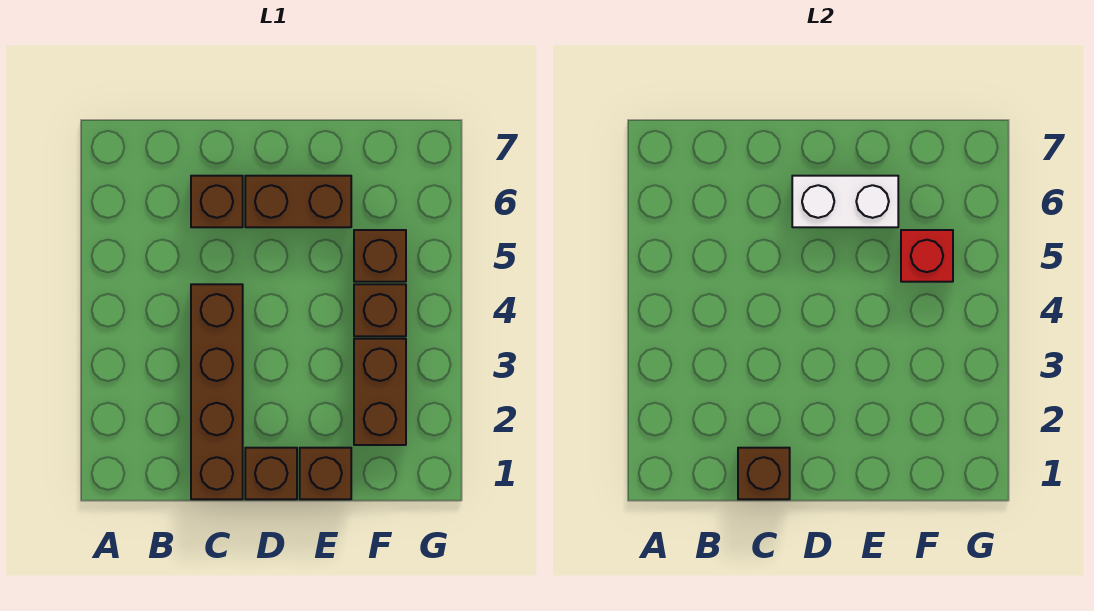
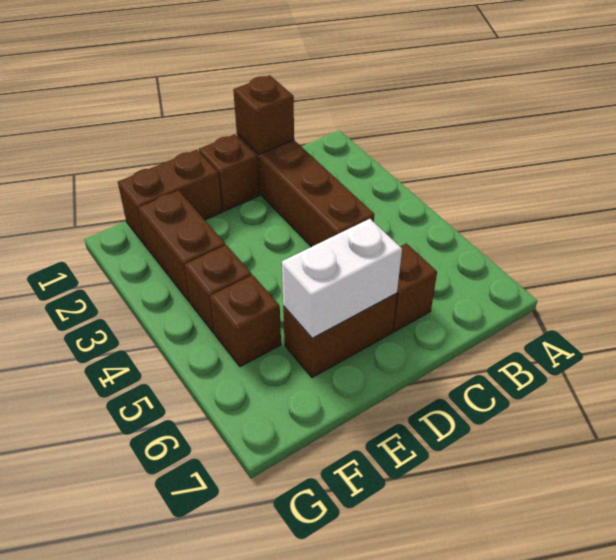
brown brick E1 level 1 -> brown brick E1:F1 level 1
red brick F5 level 2 -> none

